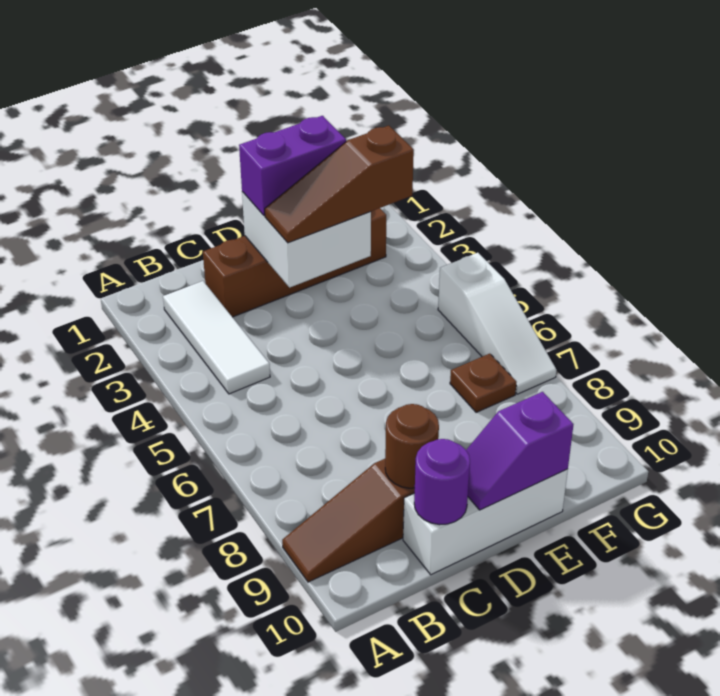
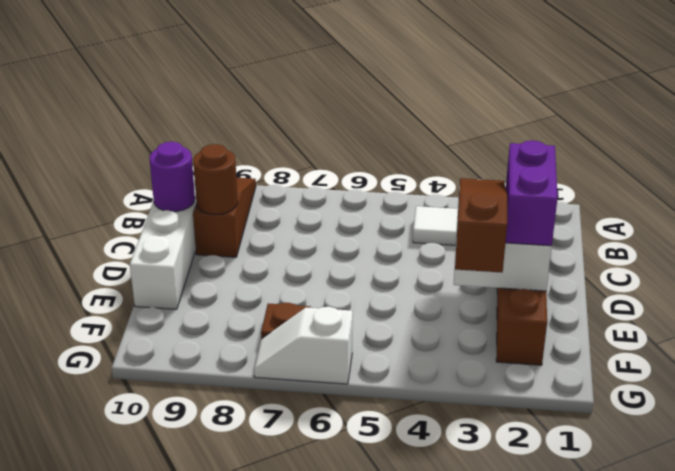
purple slope D10:E10 level 2 top E -> none
white slope G5:G7 level 1 top 5 -> white slope G6:G7 level 1 top 6

